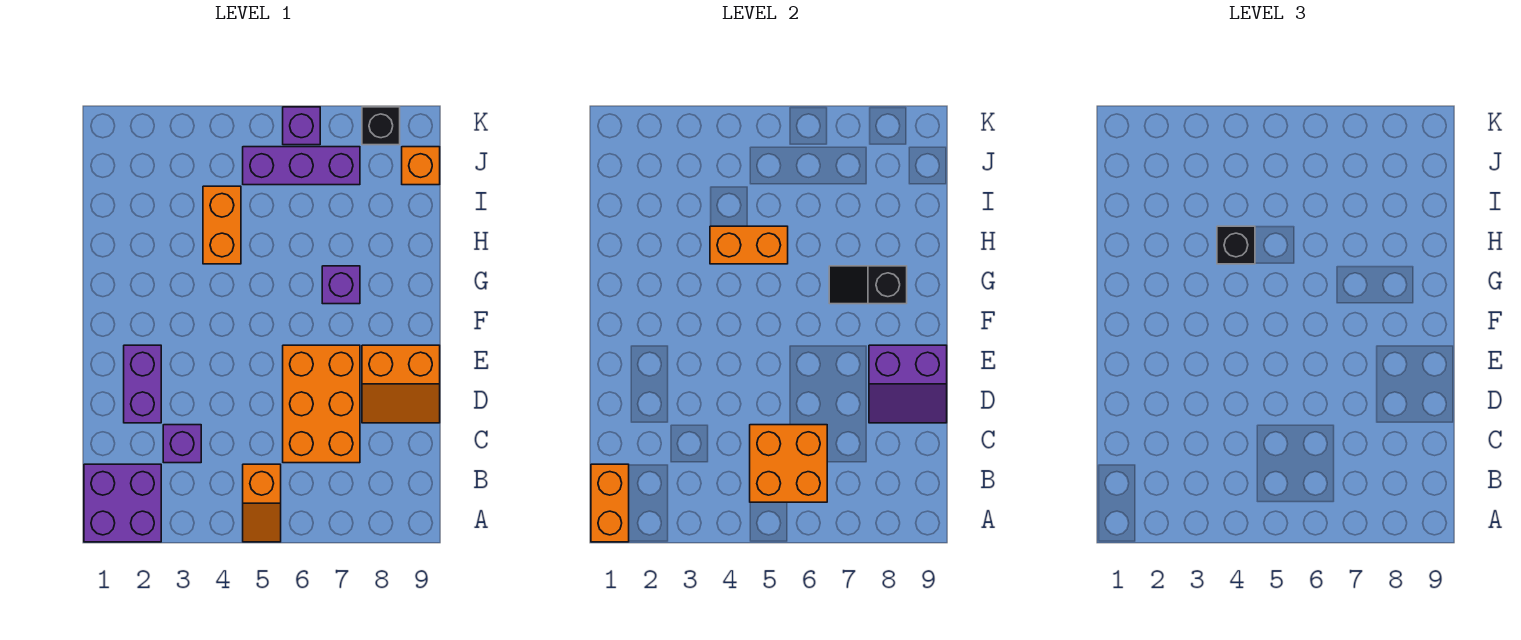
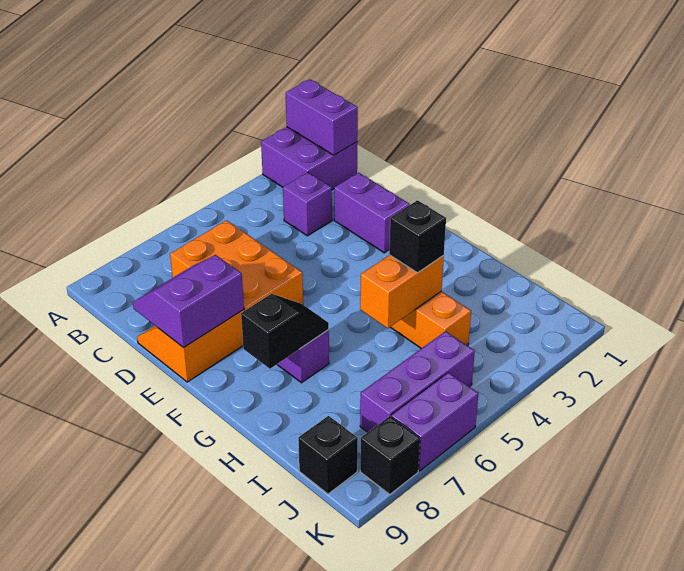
orange brick A1:B1 level 2 -> purple brick A1:B1 level 2
orange slope A5:B5 level 1 top B -> none
orange brick B5:C6 level 2 -> none
orange brick J9 level 1 -> black brick J9 level 1
purple brick K6 level 1 -> purple brick K6:K7 level 1

